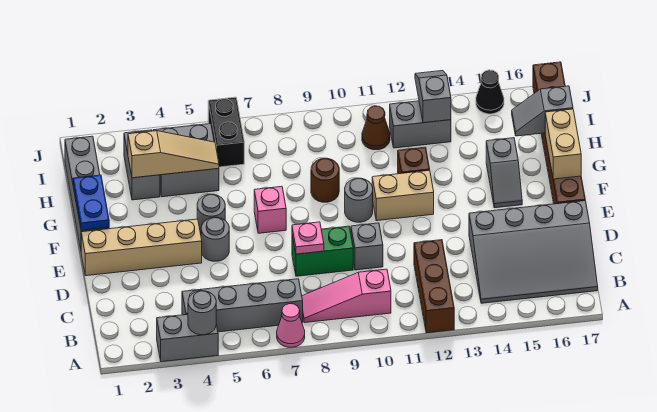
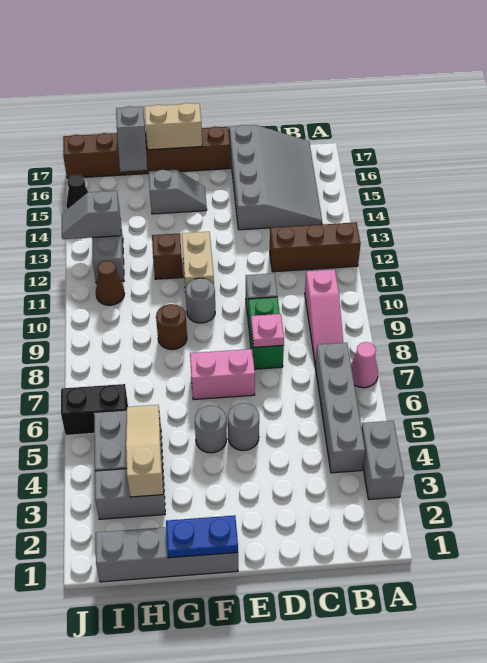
grey round brick A4 level 2 -> none
tan brick E1:E4 level 1 -> none
pink brick F7 level 1 -> pink brick E7:F7 level 1

